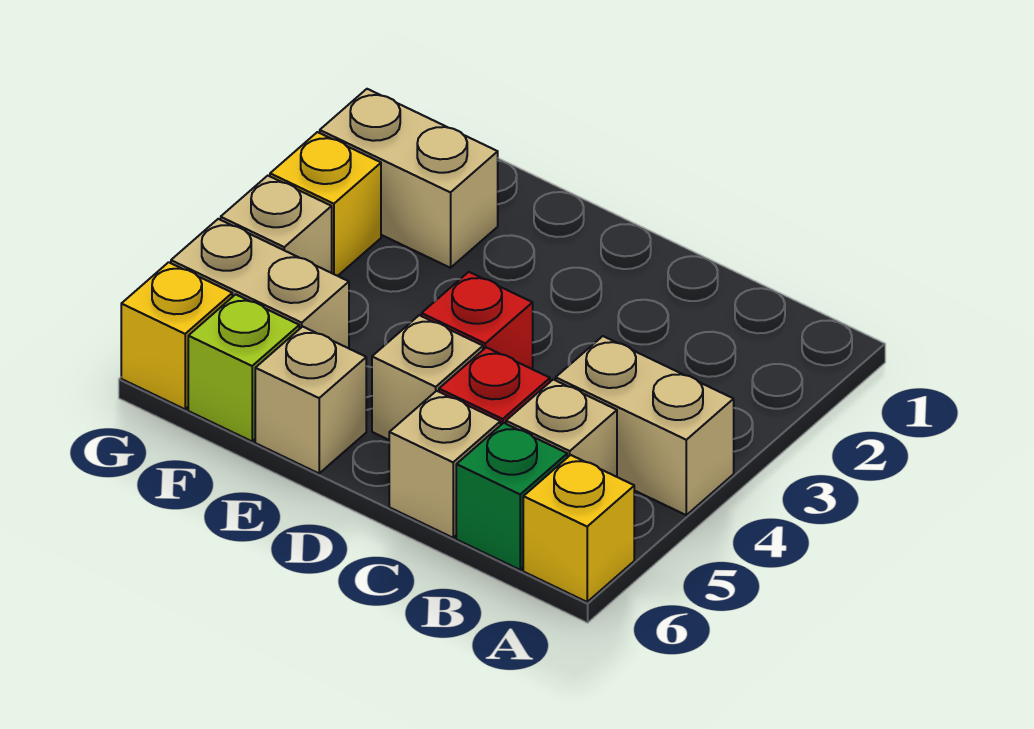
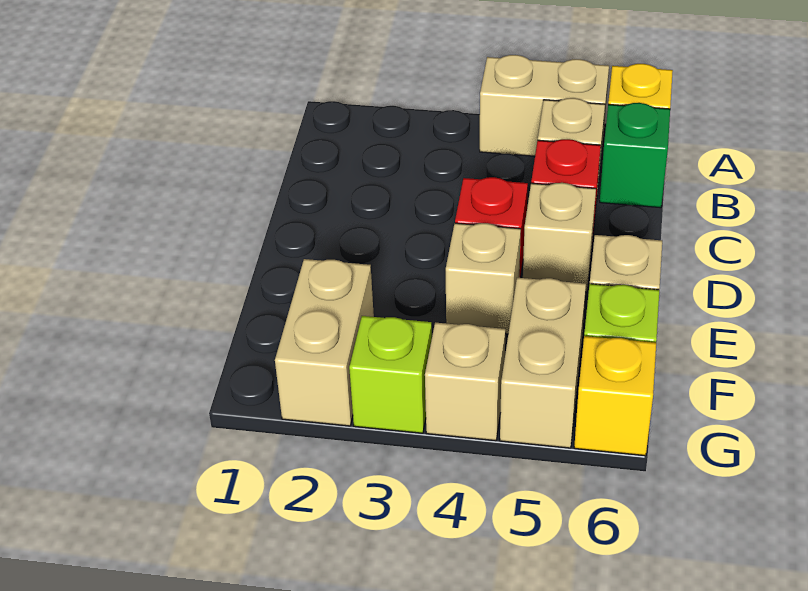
tan brick A4:B4 level 1 -> tan brick A4:A5 level 1
tan brick C6 level 1 -> tan brick E4 level 1
yellow brick G3 level 1 -> lime brick G3 level 1

